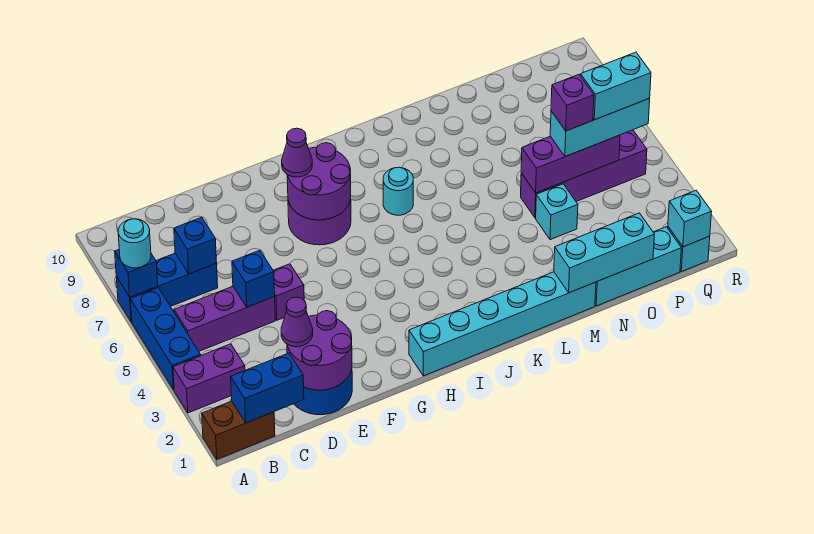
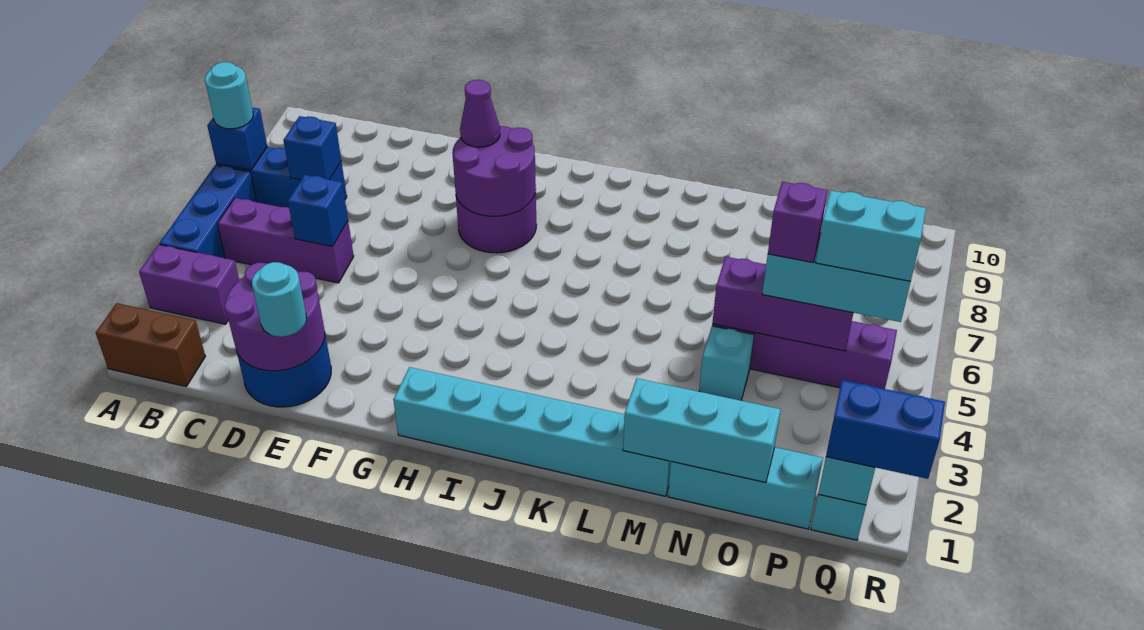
blue brick B1:C1 level 2 -> blue brick Q1:R1 level 3
purple cone D2 level 3 -> none
purple brick E5 level 1 -> none
cyan round brick J7 level 1 -> cyan round brick E1 level 3

